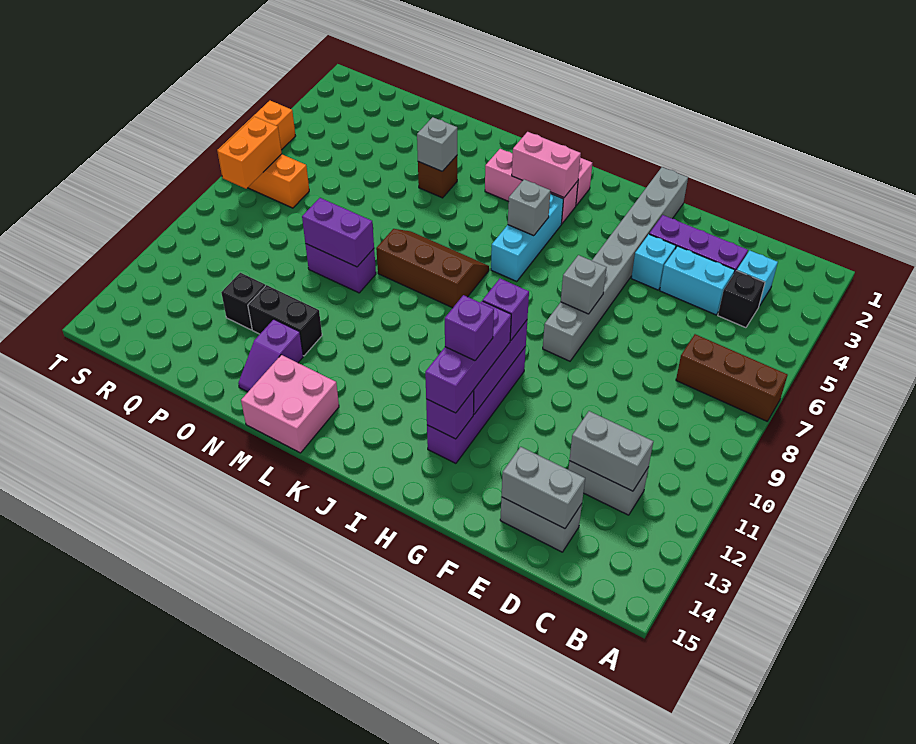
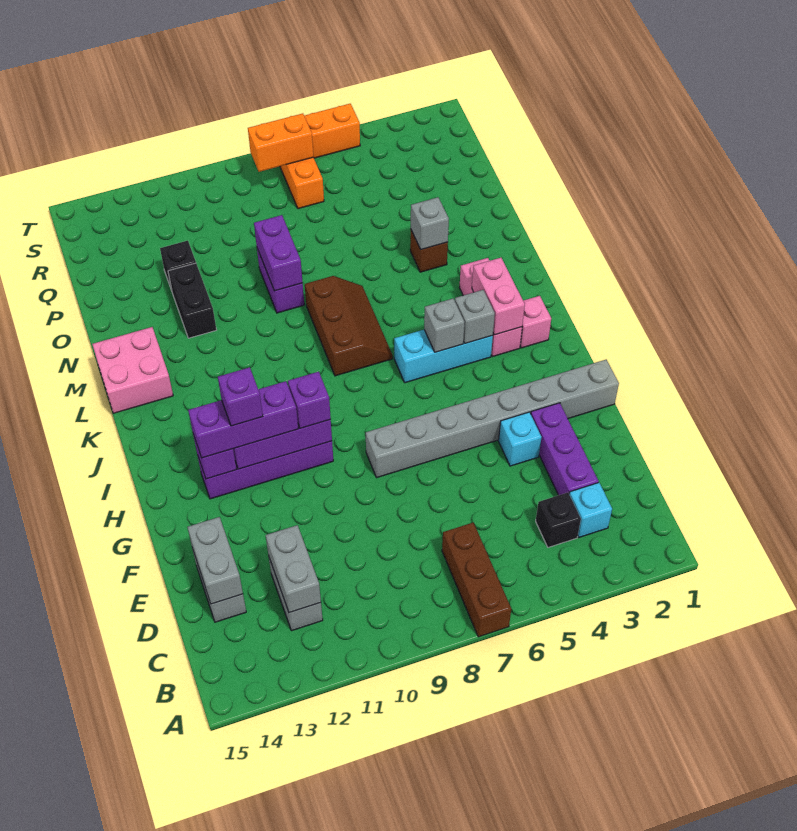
cyan brick D4:E4 level 1 -> none
grey brick G7 level 2 -> grey brick J4 level 2
purple slope N13:N14 level 1 top 13 -> none

